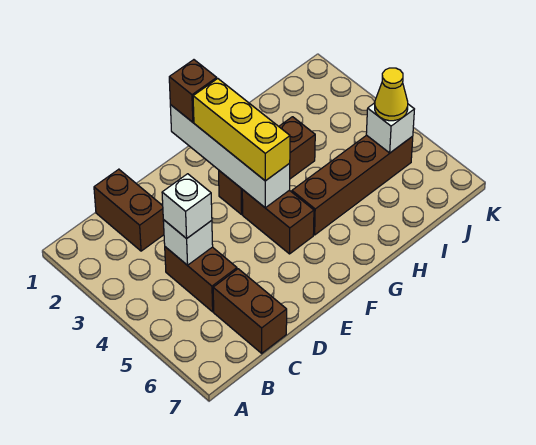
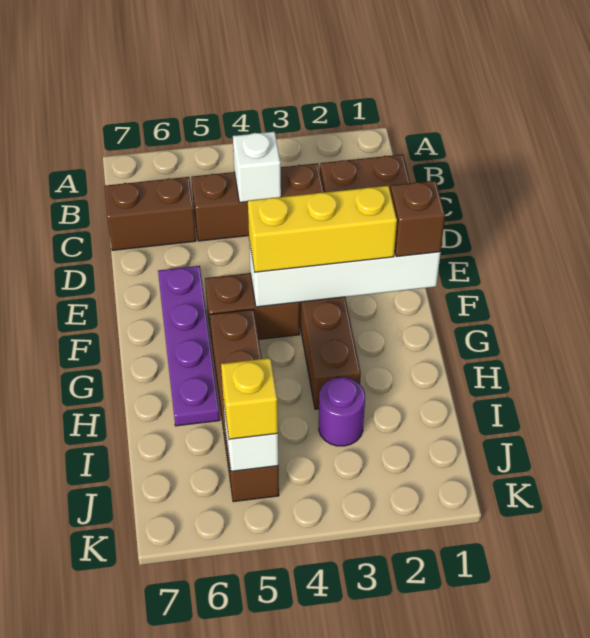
brown brick C4:C5 level 1 -> brown brick C3:C5 level 1
white brick C4 level 3 -> none
none -> purple plate E6:H6 level 1
none -> purple round brick I3 level 1
yellow cone J5 level 3 -> yellow brick J5 level 3

